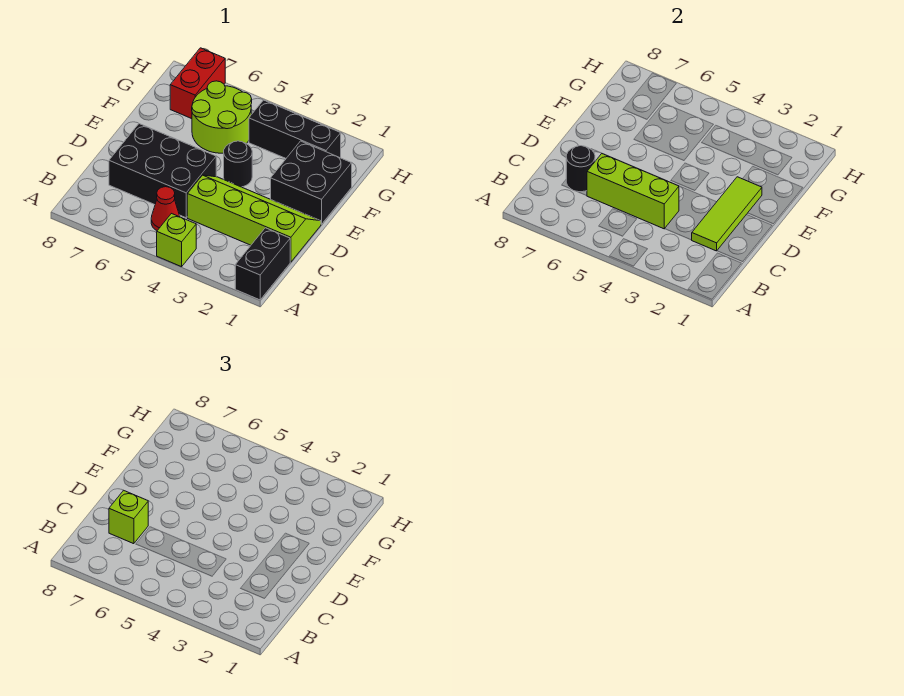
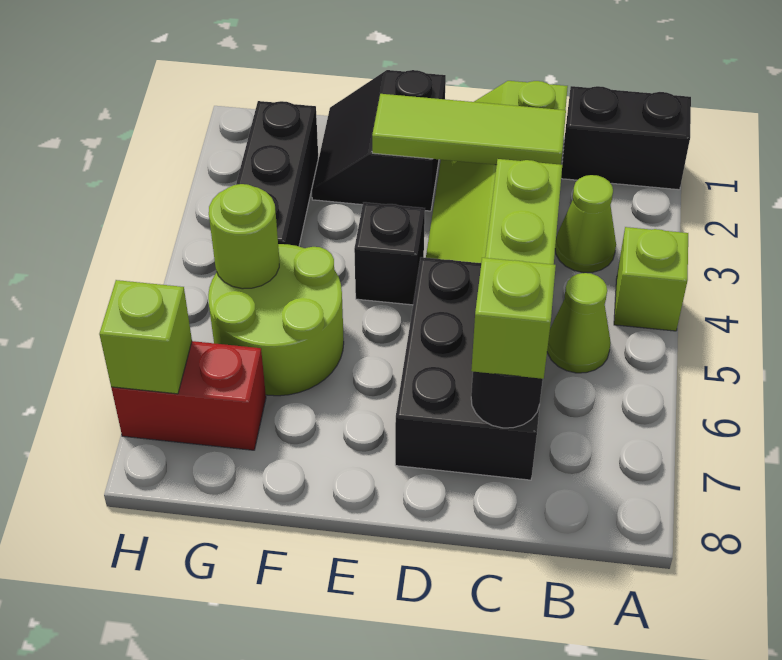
none -> lime cone B3 level 1
red cone B5 level 1 -> lime cone B5 level 1
black brick E1:F2 level 1 -> black slope E1:F2 level 1 top E
black round brick E4 level 1 -> black brick E4 level 1
none -> lime round brick G5 level 2
none -> lime brick H7 level 2

